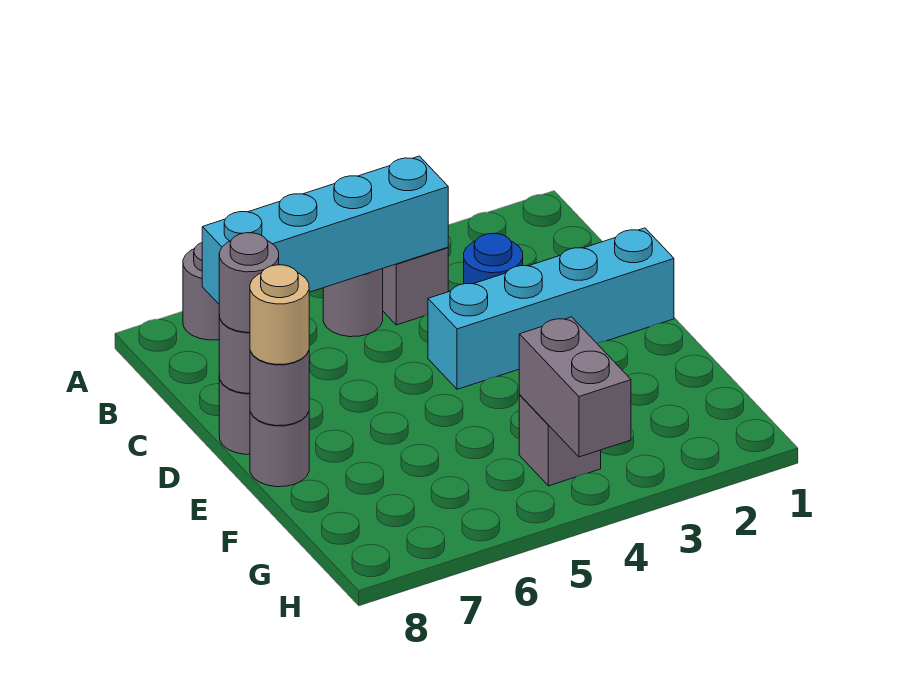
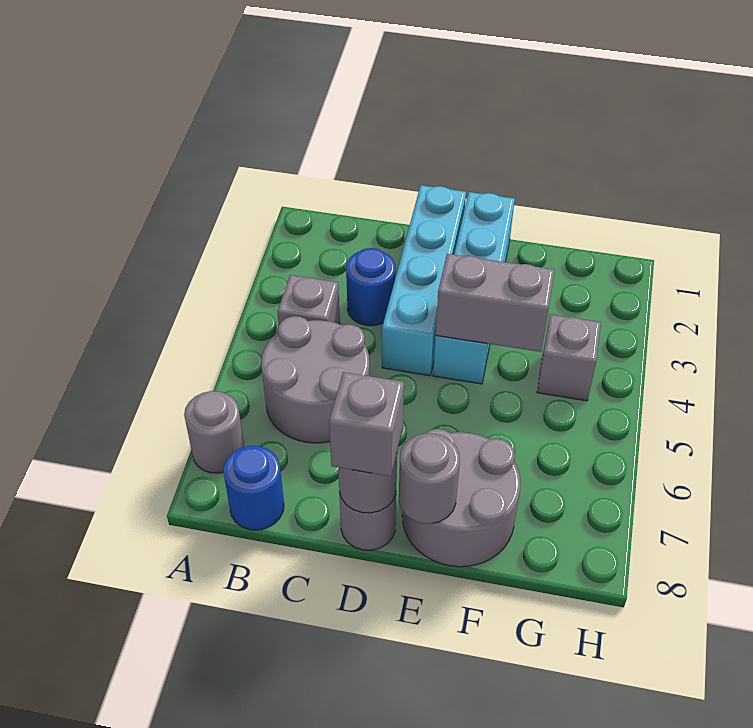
cyan brick B4:B7 level 2 -> cyan brick E1:E4 level 1
grey round brick B5 level 1 -> grey round brick B5:C6 level 1
none -> blue round brick B8 level 1
grey round brick D8 level 3 -> grey brick D8 level 3
grey round brick E8 level 1 -> grey round brick E7:F8 level 1
tan round brick E8 level 3 -> none
grey brick G4:H4 level 2 -> grey brick E4:F4 level 2

